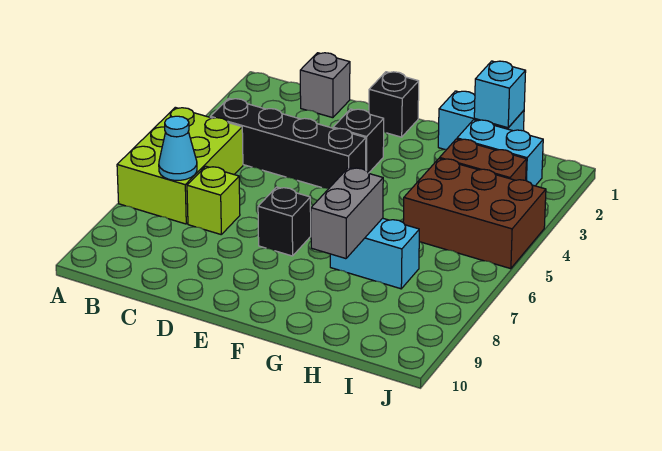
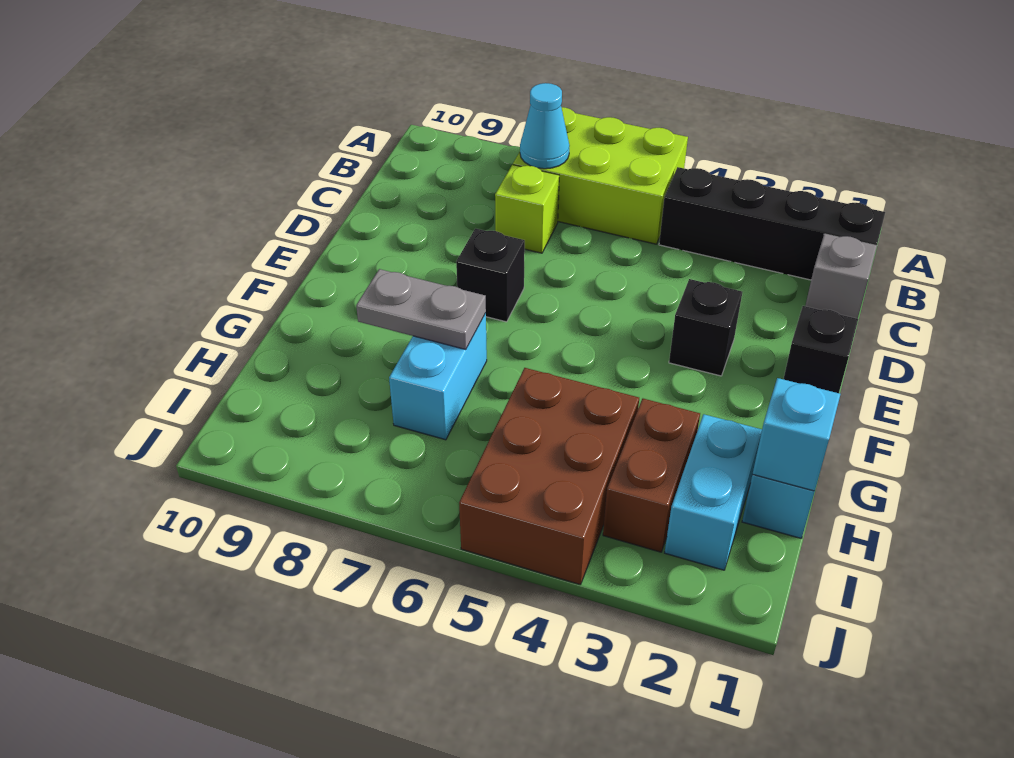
black brick B4:E4 level 1 -> black brick B1:B4 level 1
grey brick G7:G8 level 2 -> grey plate G7:G8 level 2

